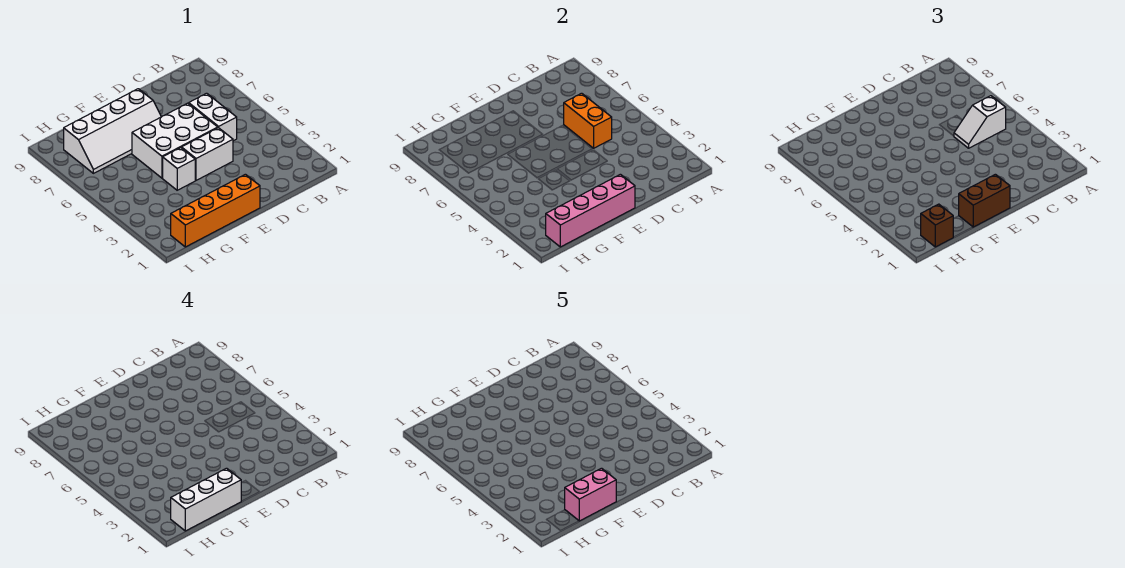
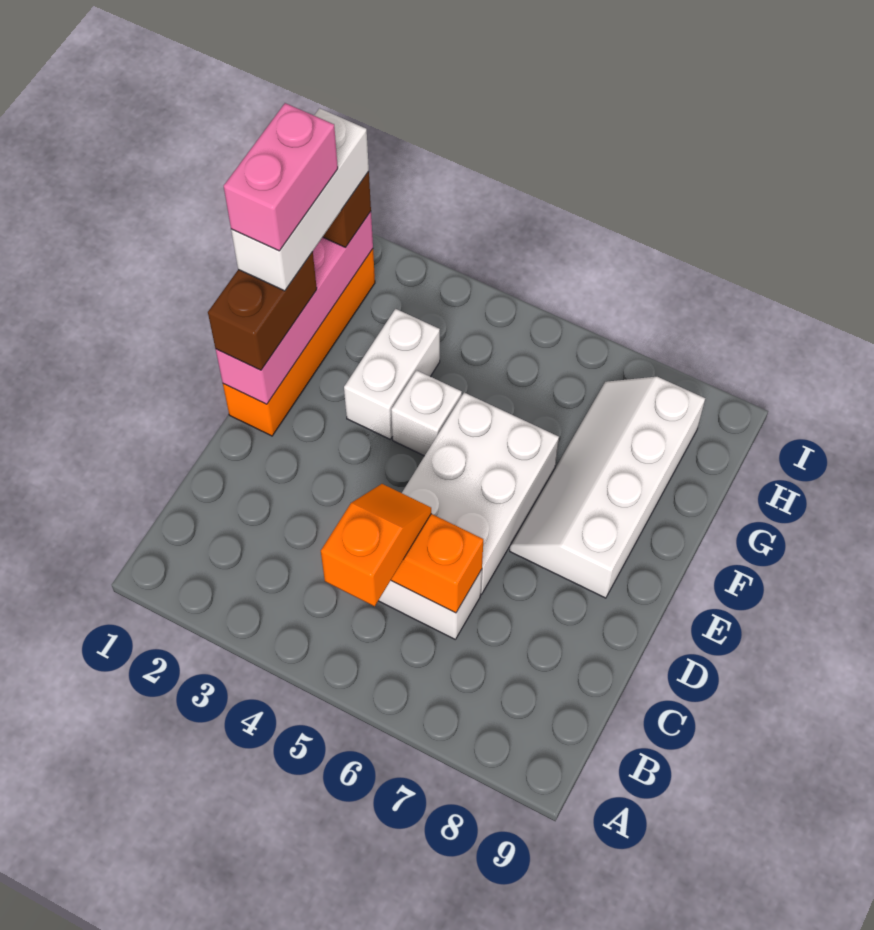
white slope B5:C5 level 3 top B -> orange slope B5:C5 level 3 top B
white brick D4:E4 level 1 -> white brick F3:G3 level 1

